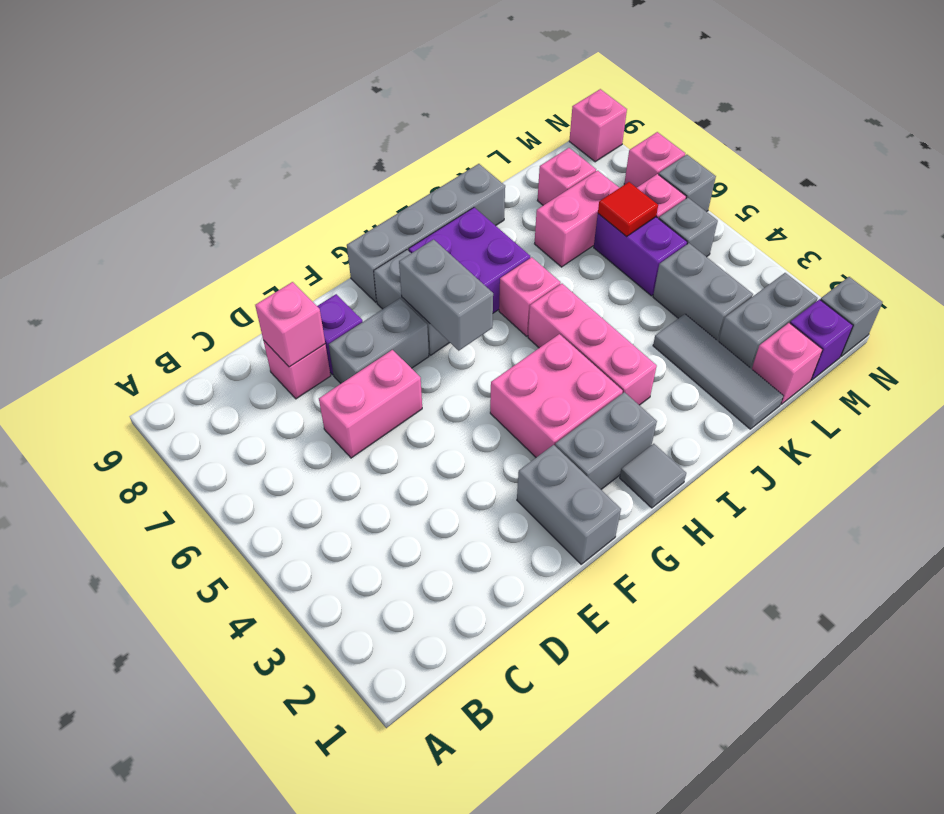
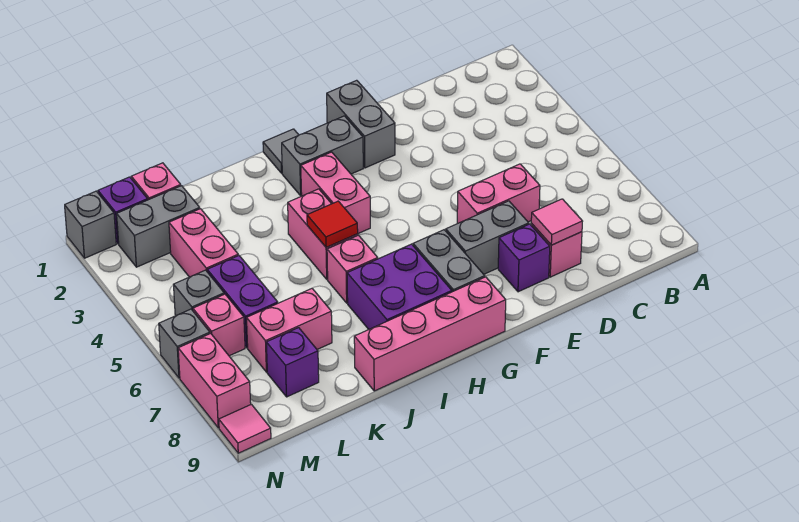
pink brick D8 level 2 -> pink tile D8 level 2
pink brick G3:H4 level 1 -> pink brick H3:H4 level 1
grey brick G6:G7 level 2 -> none
grey brick G9:J9 level 1 -> pink brick G9:J9 level 1
pink brick I3:I5 level 1 -> pink brick I4:I5 level 1
grey tile K1:K3 level 1 -> none
grey brick L3:L4 level 1 -> pink brick L3:L4 level 1
red tile L6 level 2 -> red tile I5 level 2
pink brick L8 level 1 -> purple brick L8 level 1
pink brick N7 level 1 -> pink brick N7:N8 level 1
pink brick N9 level 1 -> pink tile N9 level 1

